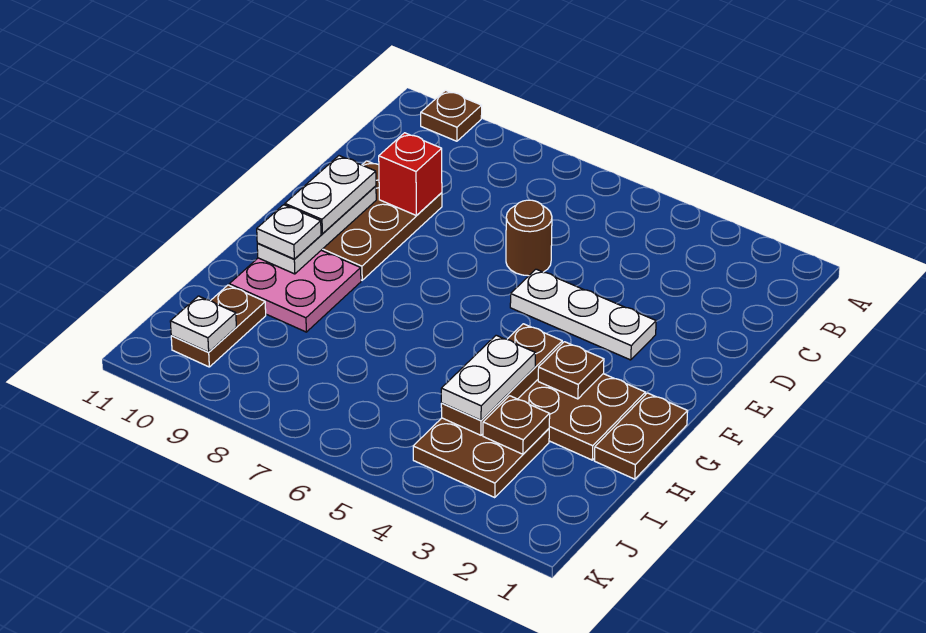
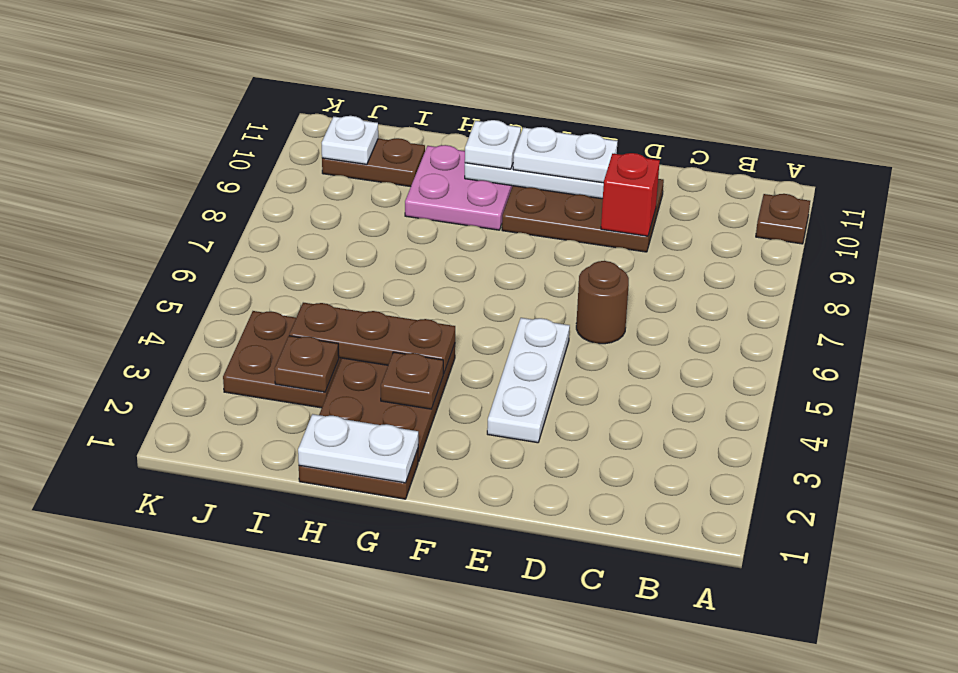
white plate H4:I4 level 3 -> white plate G1:H1 level 2

